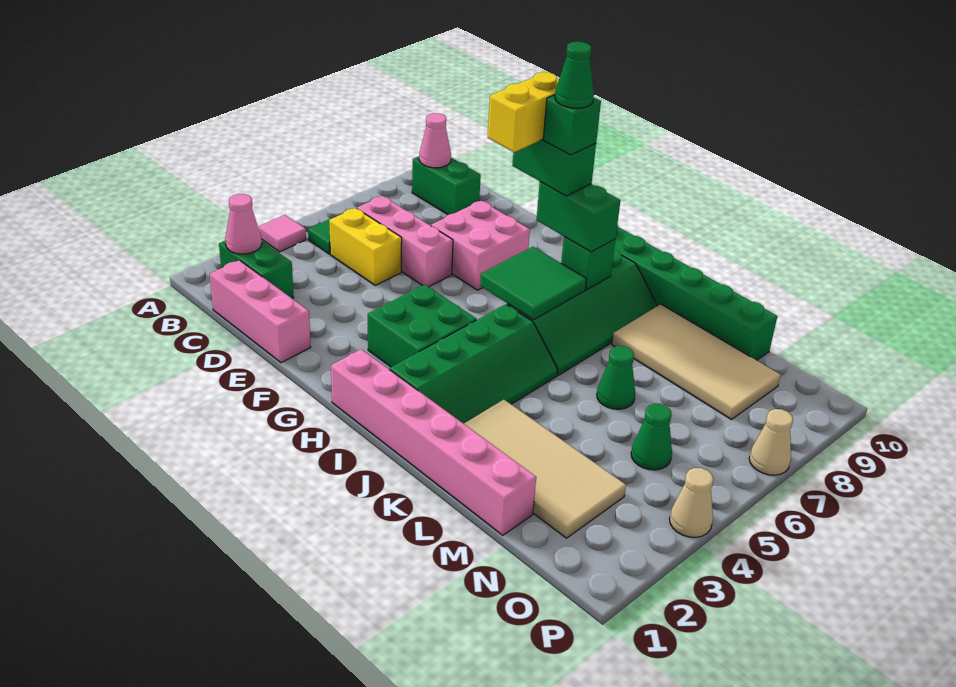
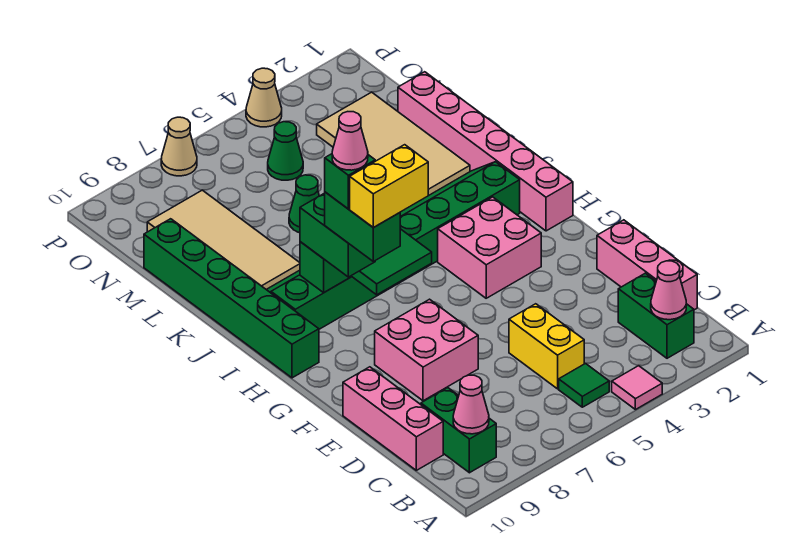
pink brick C6:E6 level 1 -> pink brick C10:E10 level 1
green brick G3:H4 level 1 -> pink brick G3:H4 level 1
green cone H8 level 6 -> pink cone H8 level 6

